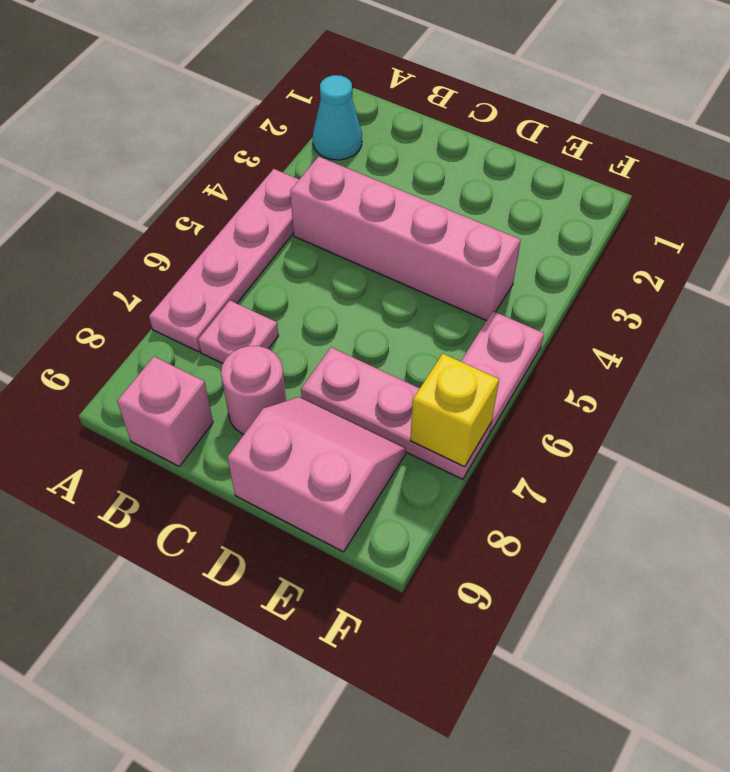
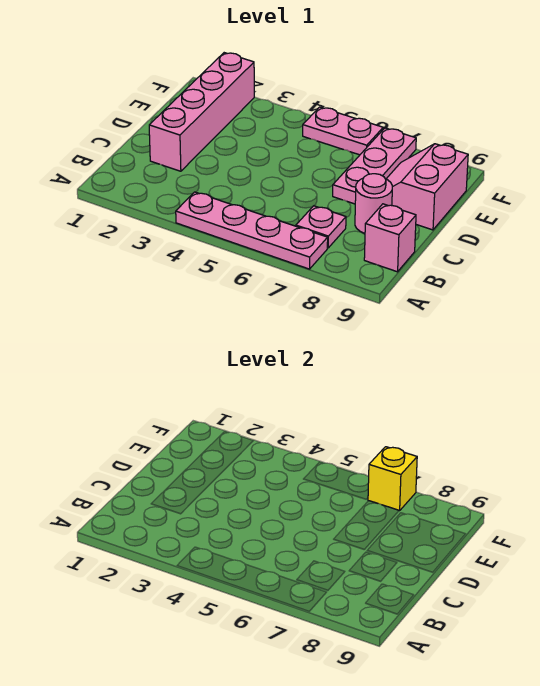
cyan cone A2 level 1 -> none
pink brick B4:E4 level 1 -> pink brick C2:F2 level 1

